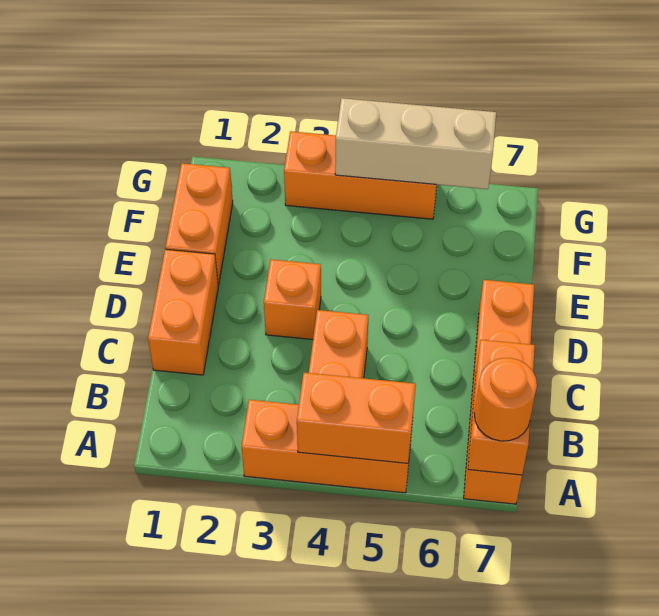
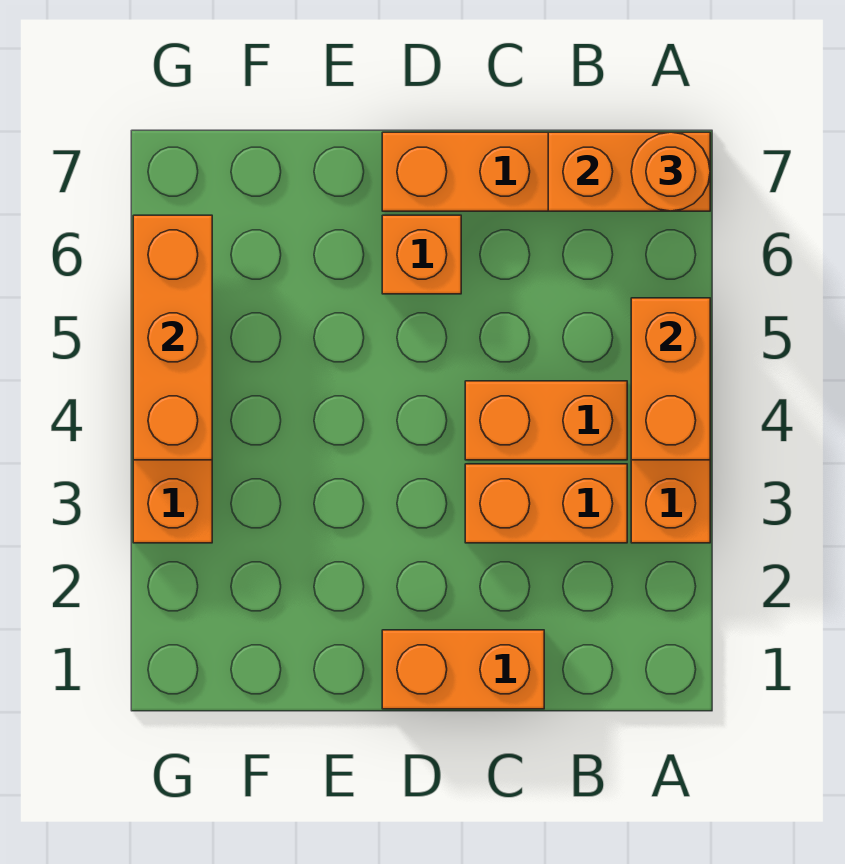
orange brick D3 level 1 -> orange brick D6 level 1
orange brick E1:F1 level 1 -> orange brick B3:C3 level 1
tan brick G4:G6 level 2 -> orange brick G4:G6 level 2

